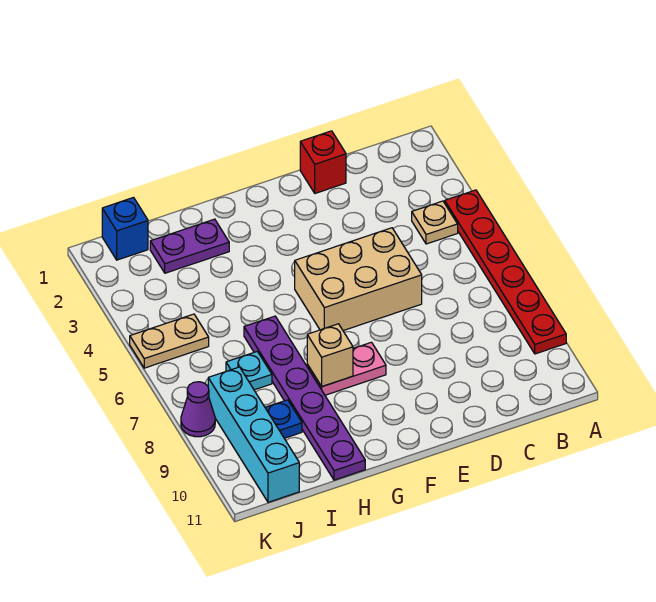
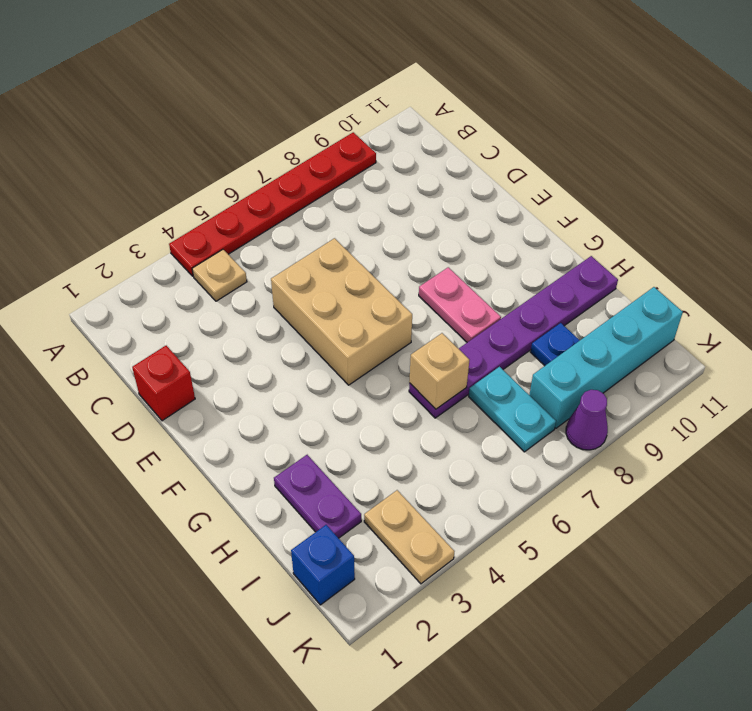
tan brick G8 level 2 -> tan brick H6 level 2
cyan plate I7 level 1 -> cyan plate I7:J7 level 1
tan plate J5:K5 level 1 -> tan plate J3:K3 level 1

